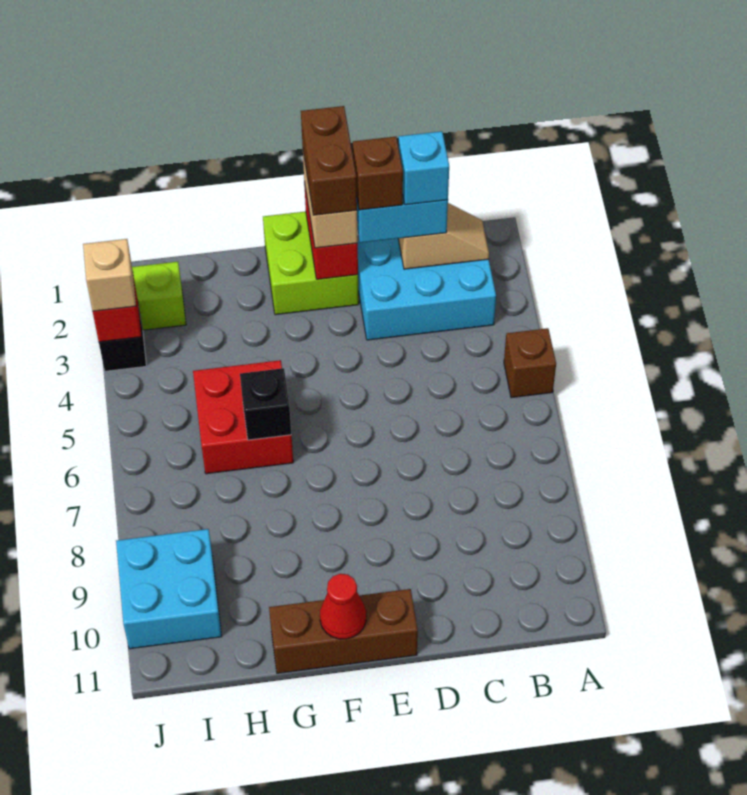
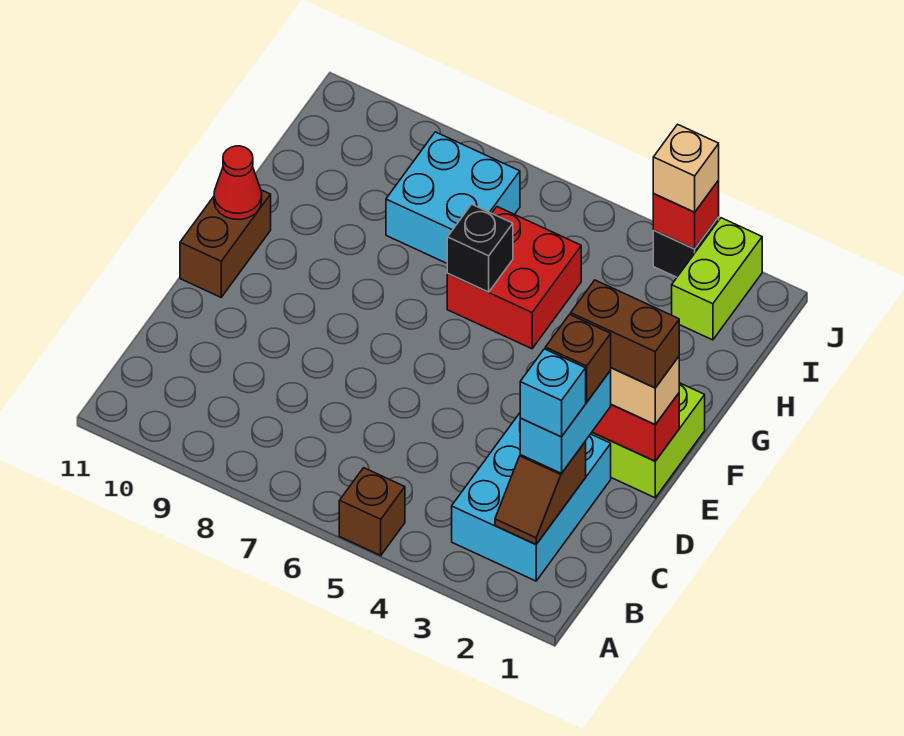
tan slope B2:C2 level 2 top C -> brown slope B2:C2 level 2 top C
brown brick E11:G11 level 1 -> brown brick E11:F11 level 1
cyan brick I9:J10 level 1 -> cyan brick H7:I8 level 1

